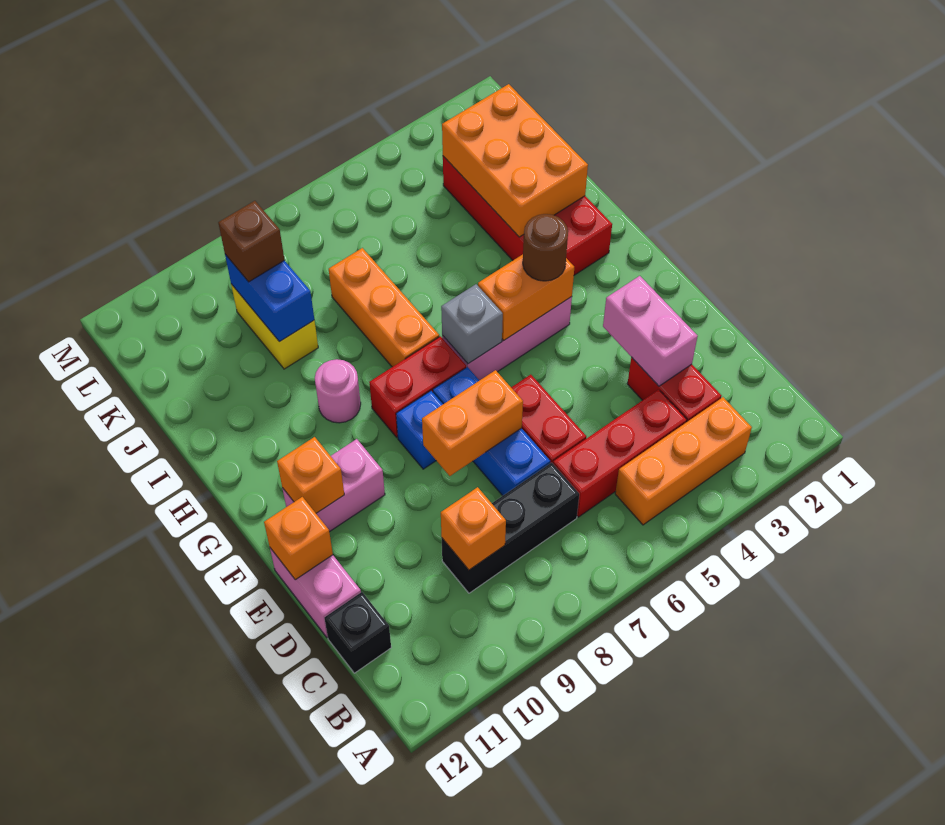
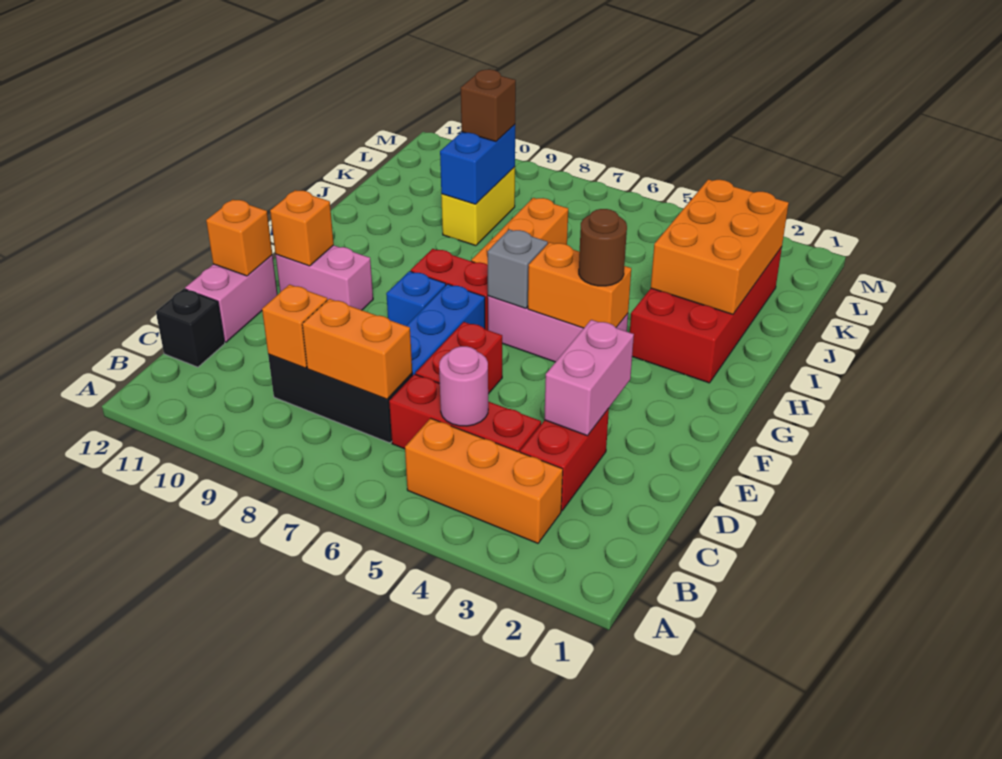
orange brick E7:E8 level 2 -> orange brick C7:C8 level 2
pink round brick H9 level 1 -> pink round brick C5 level 2

